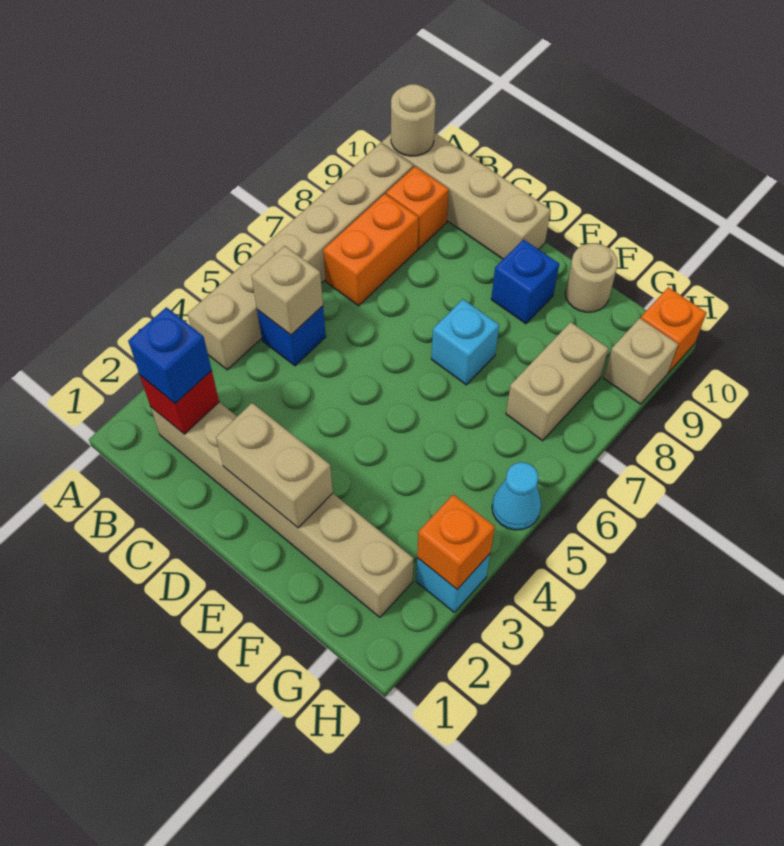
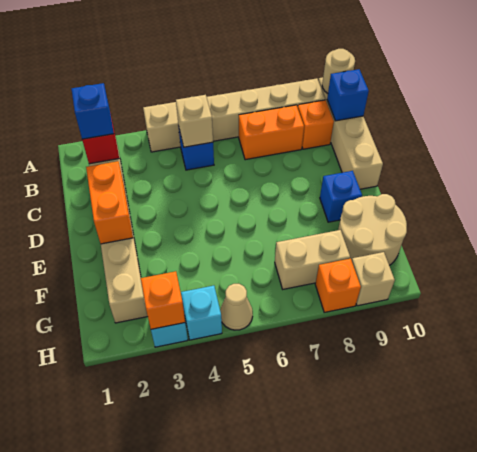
none -> blue brick B10 level 2
tan brick D2:E2 level 2 -> orange brick D2:E2 level 2
cyan brick E7 level 1 -> cyan brick H4 level 1
tan round brick F10 level 1 -> tan round brick F9:G10 level 1
cyan cone H5 level 1 -> tan cone H5 level 1
orange brick H10 level 1 -> orange brick H8 level 1

